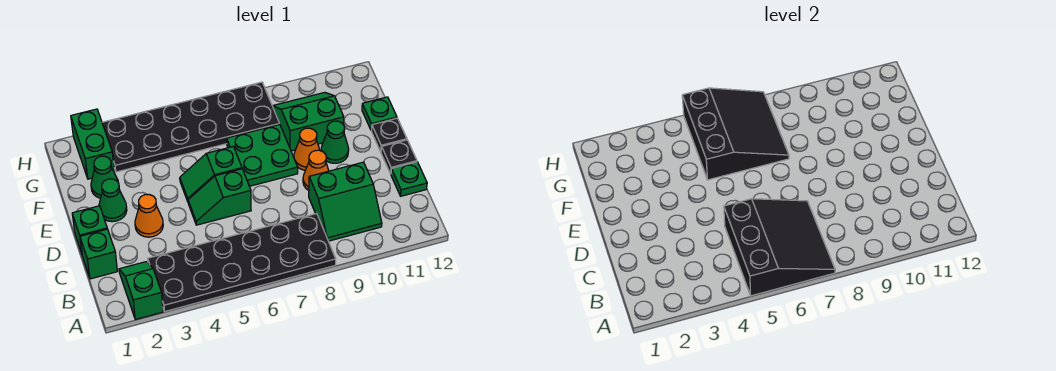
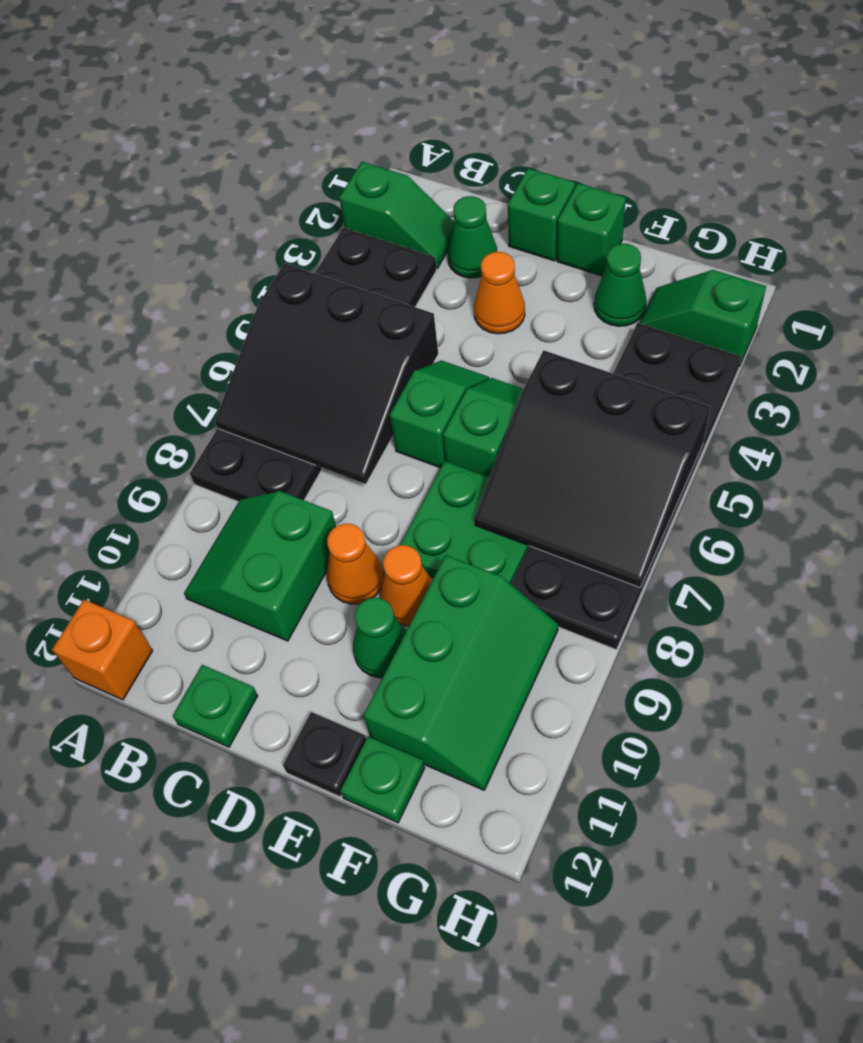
none -> orange brick A12 level 1
green brick C1 level 1 -> green brick E1 level 1
black plate D12 level 1 -> none
green cone E2 level 1 -> green cone C2 level 1
green slope F9:G10 level 1 top F -> green slope F9:G11 level 1 top F
green brick G2:H2 level 1 -> green slope G2:H2 level 1 top H

